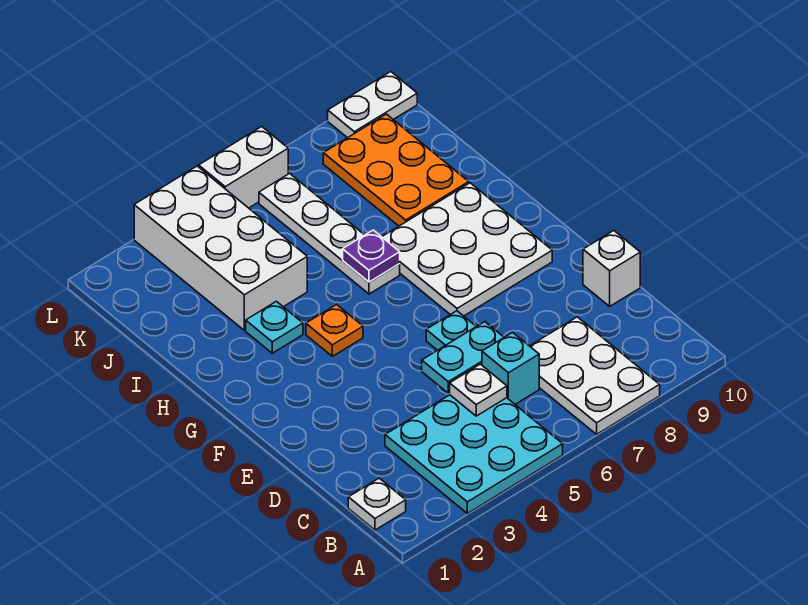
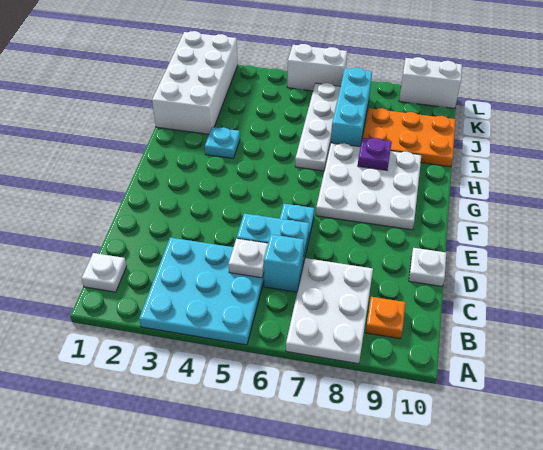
white brick D10 level 1 -> white plate D10 level 1
orange plate G4 level 1 -> orange plate B9 level 1
purple plate H6 level 2 -> purple plate H8 level 2
white brick I3:L4 level 1 -> white brick I1:L2 level 1
none -> cyan brick I7:K7 level 1
orange plate I8:K9 level 1 -> orange plate I8:J10 level 1
white plate L9:L10 level 1 -> white brick L9:L10 level 1

